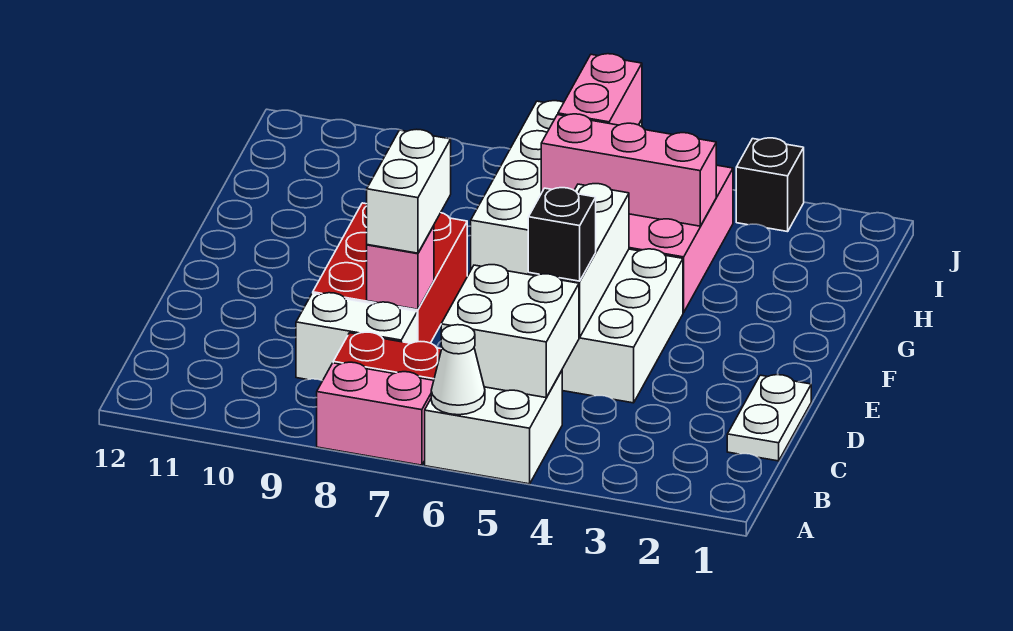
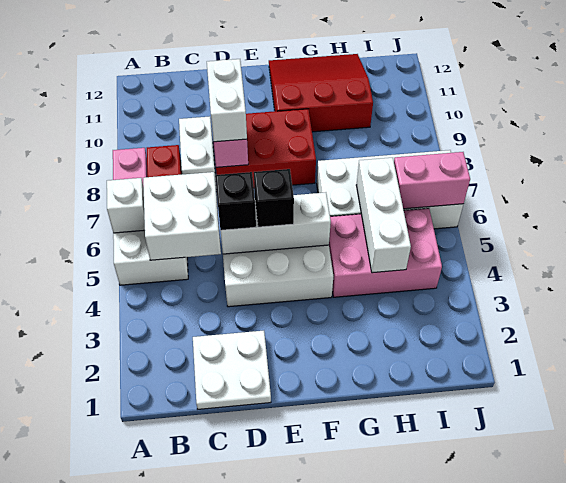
white cone A6 level 2 -> white brick A6 level 2
white plate C1:D1 level 1 -> white plate C1:D2 level 1
white brick D8:E8 level 3 -> white brick D8:D9 level 3
none -> red slope F10:H12 level 1 top 10
pink brick H4:H6 level 2 -> white brick H4:H6 level 2
black brick J3 level 1 -> black brick E5 level 3

